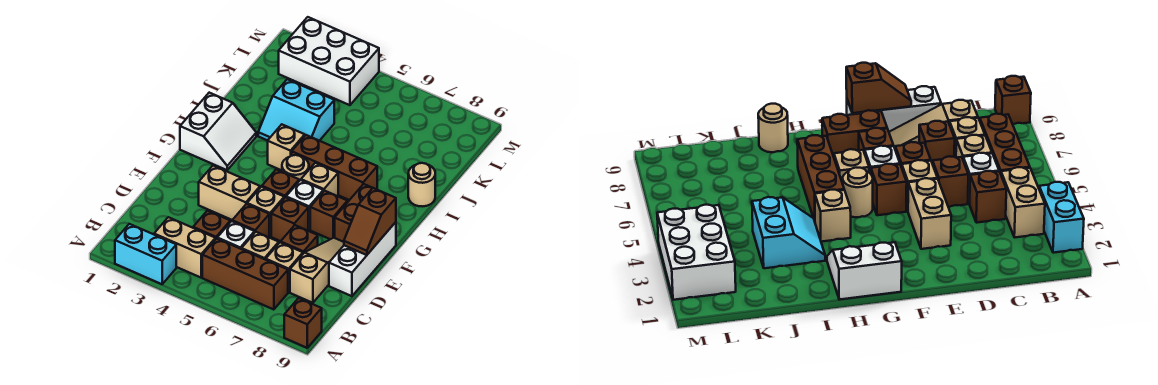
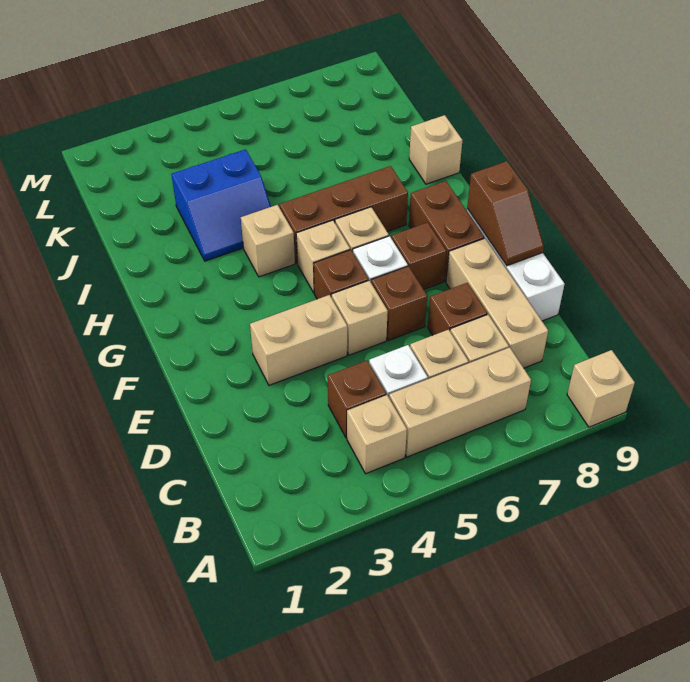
cyan brick A2:A3 level 1 -> none
brown brick A9 level 1 -> tan brick A9 level 1
tan brick B3:B4 level 1 -> tan brick B4 level 1
brown brick B5:B7 level 1 -> tan brick B5:B7 level 1
tan slope C8:E8 level 1 top C -> tan brick C8:E8 level 1
brown brick D5 level 1 -> none
white slope G1:H2 level 1 top 1 -> none
tan round brick G5 level 1 -> tan brick G5 level 1
cyan slope I3:J4 level 1 top J -> blue slope I3:J4 level 1 top J
tan round brick I9 level 1 -> tan brick I9 level 1
white brick L2:M4 level 1 -> none

